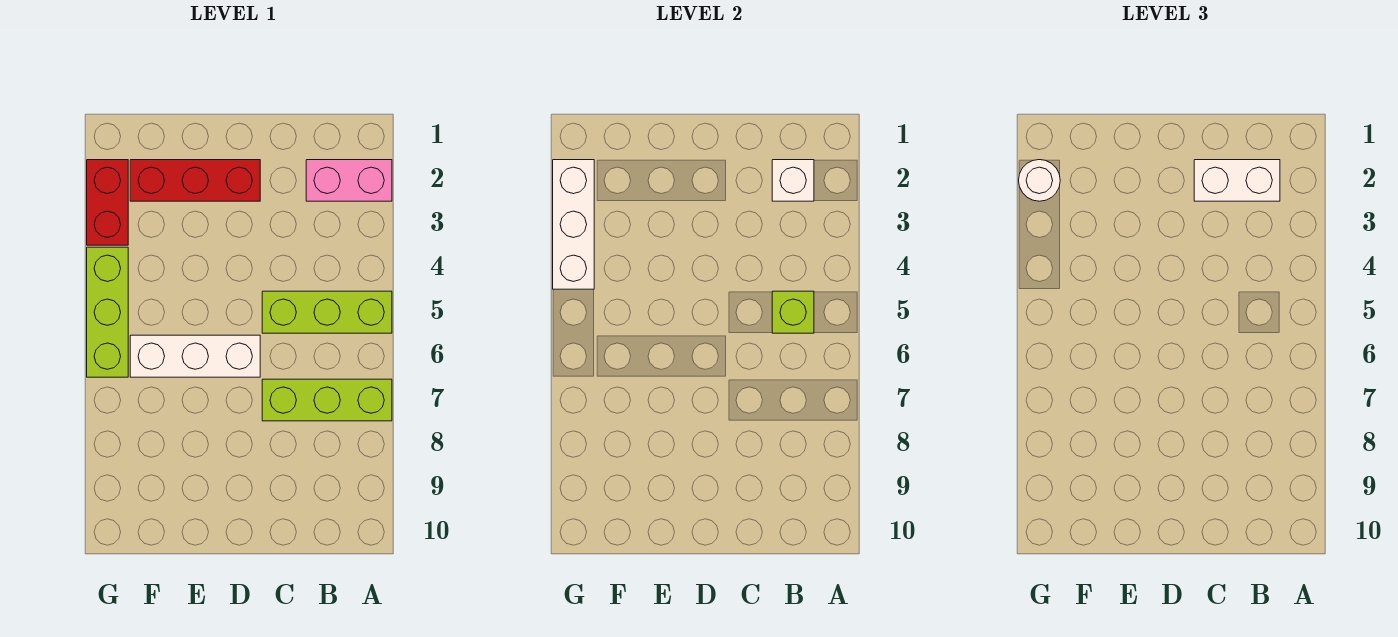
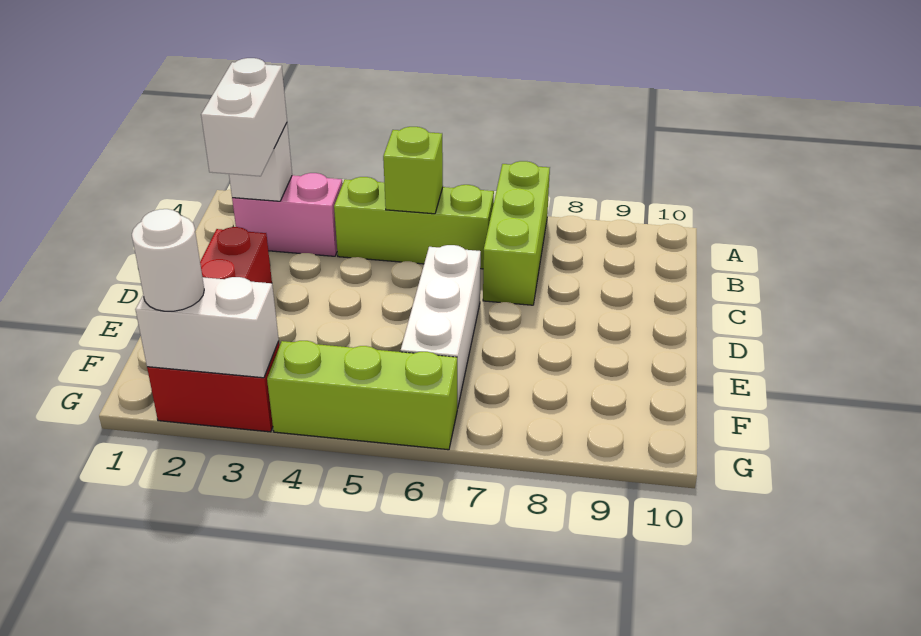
pink brick A2:B2 level 1 -> pink brick B2:B3 level 1
lime brick A5:C5 level 1 -> lime brick B4:B6 level 1
white brick G2:G4 level 2 -> white brick G2:G3 level 2

